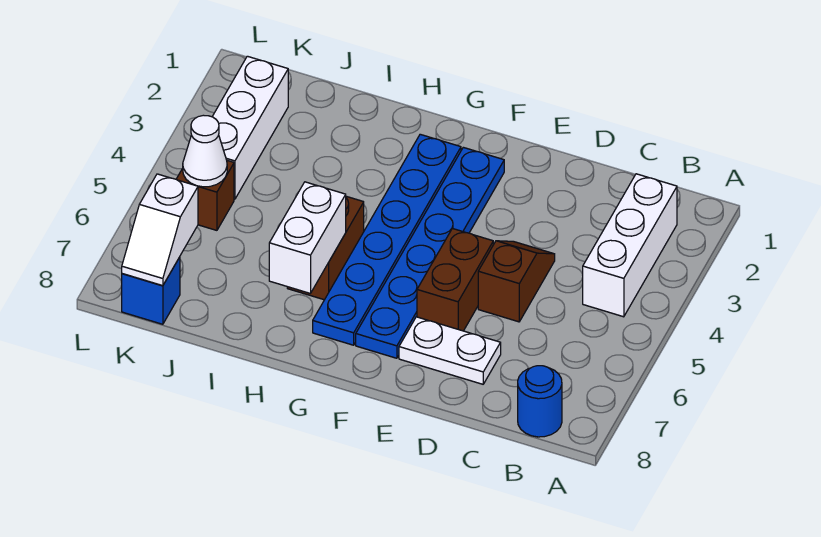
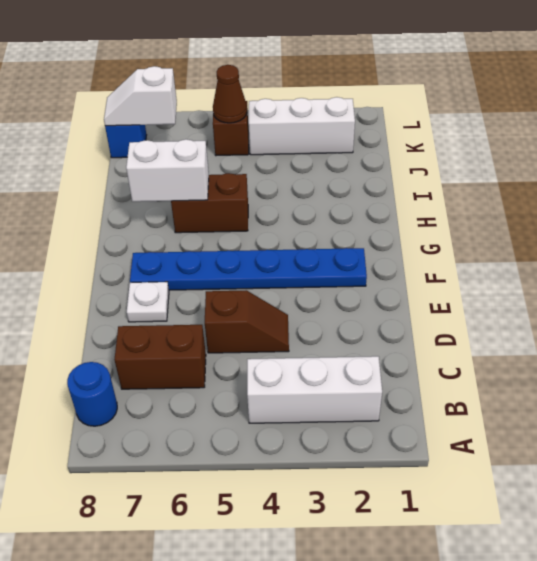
white plate D7:E7 level 1 -> white plate E7 level 1
brown brick E5:E6 level 1 -> brown brick C6:C7 level 1
blue plate G2:G7 level 1 -> none
white cone K5 level 2 -> brown cone K5 level 2

